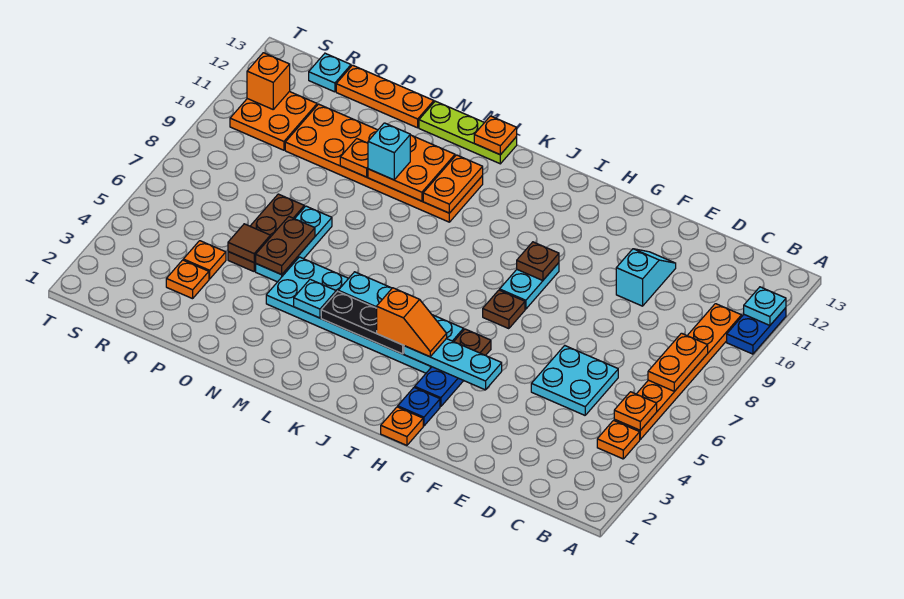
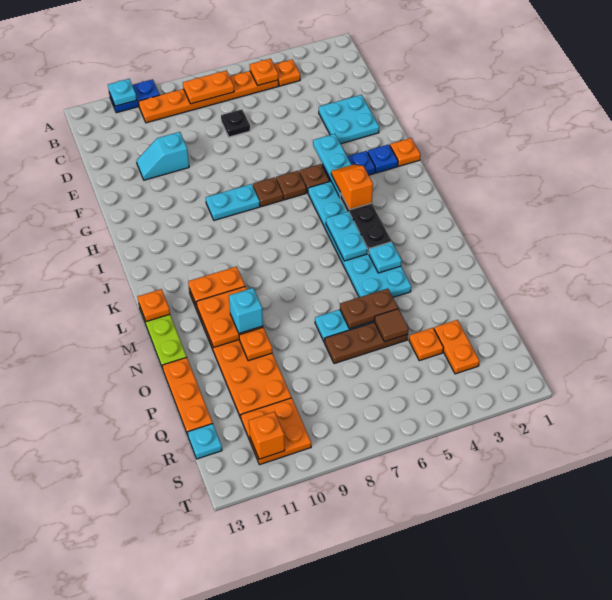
cyan plate D5:E6 level 1 -> cyan plate E2:F3 level 1
none -> black plate D7 level 1
brown plate H9 level 2 -> brown plate H6 level 1
orange plate Q3 level 1 -> orange plate Q3:R3 level 1

